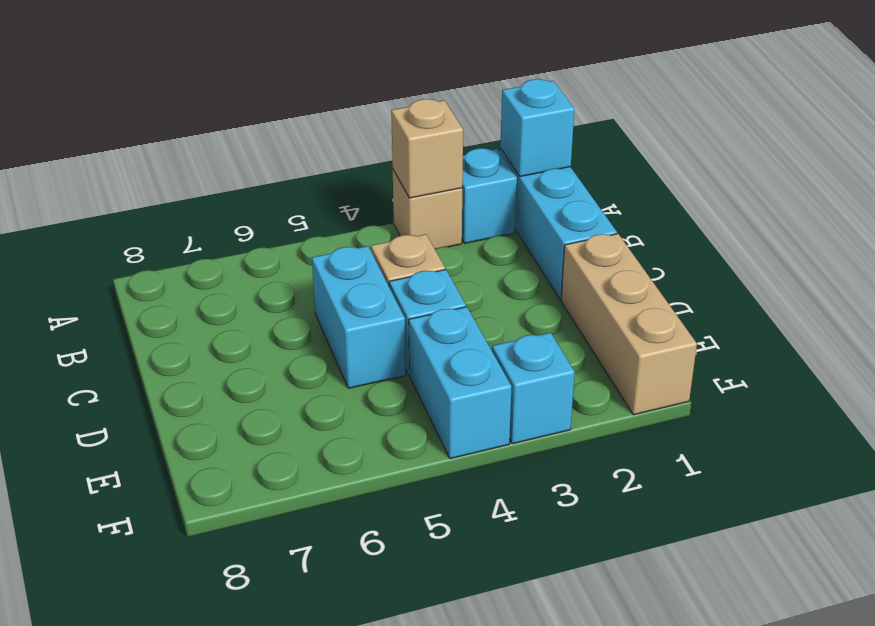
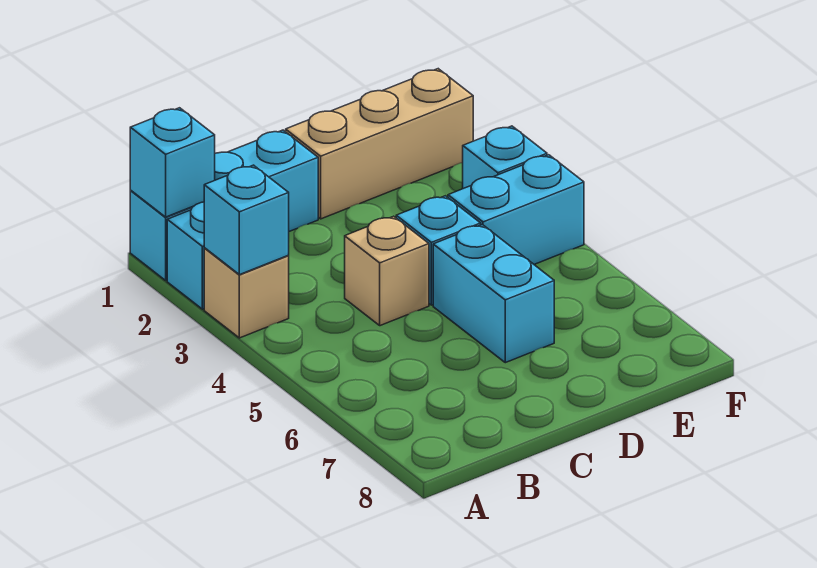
tan brick A3 level 2 -> cyan brick A3 level 2
cyan brick C5:D5 level 1 -> cyan brick D5:D6 level 1

